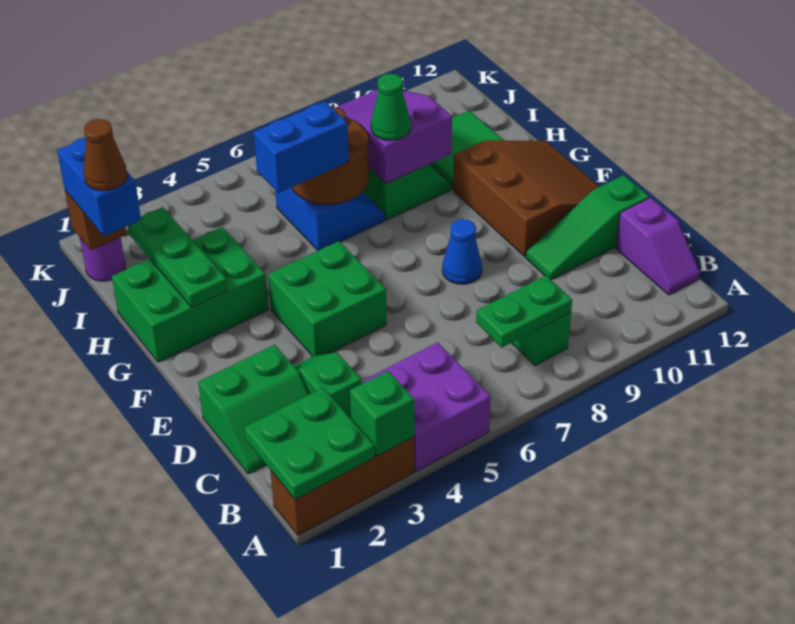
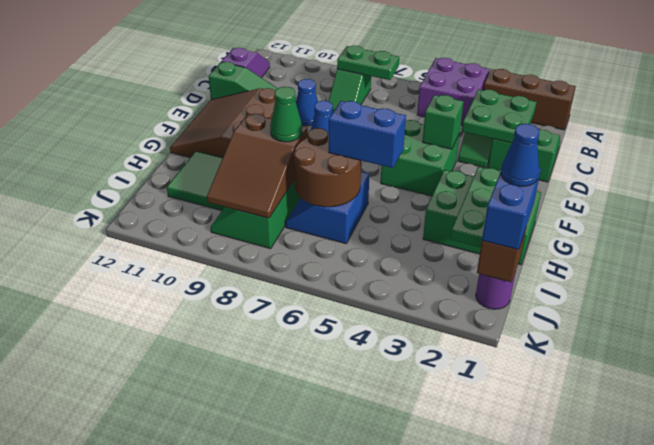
green plate A1:B2 level 2 -> green plate C2:D3 level 2
green brick A3 level 2 -> green brick E4 level 2
none -> blue cone D9 level 1
purple slope H8:J9 level 2 top H -> brown slope H8:J9 level 2 top H
brown cone I1 level 4 -> blue cone I1 level 4

